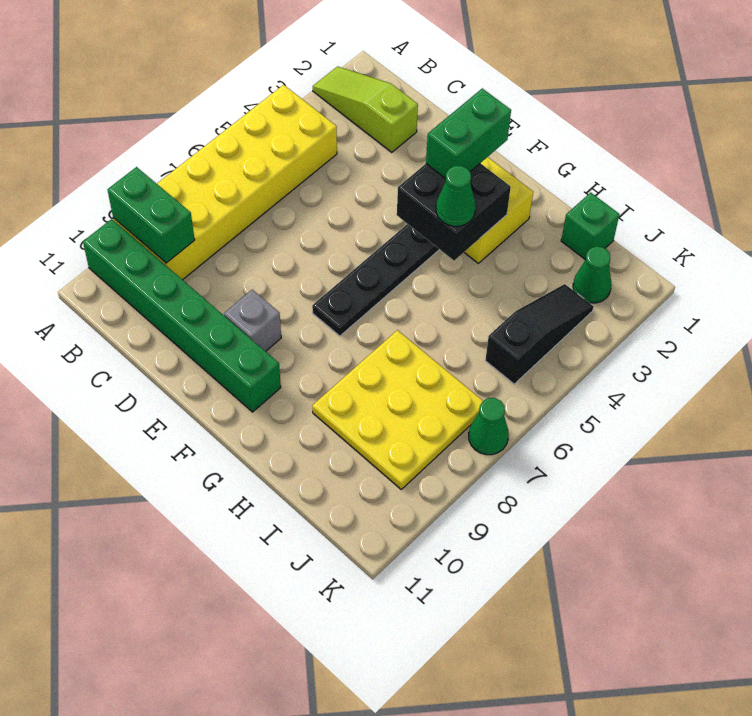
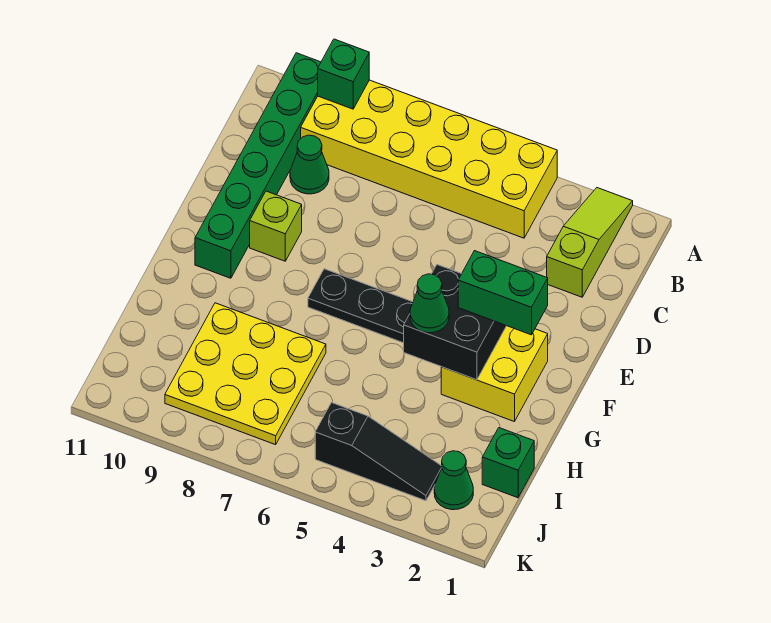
green brick A9:B9 level 2 -> green brick A9 level 2
grey brick E9 level 1 -> lime brick E9 level 1
green cone K7 level 1 -> green cone C9 level 1

